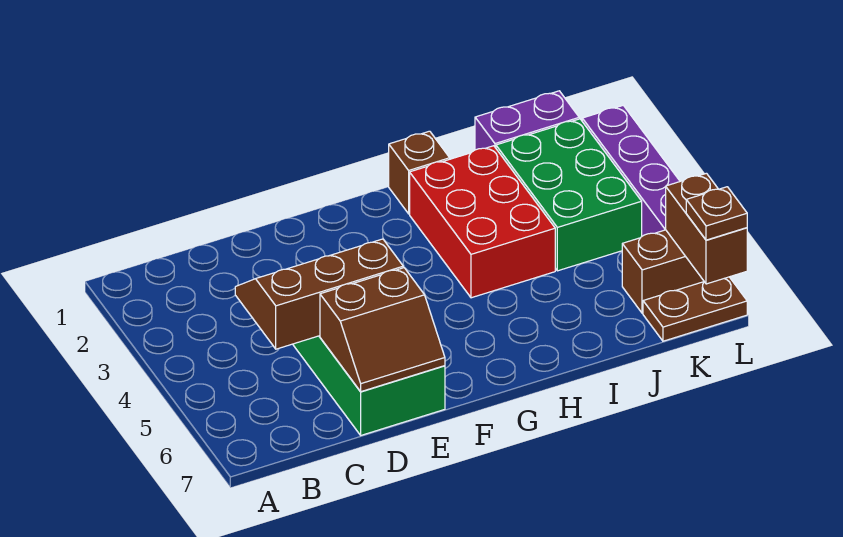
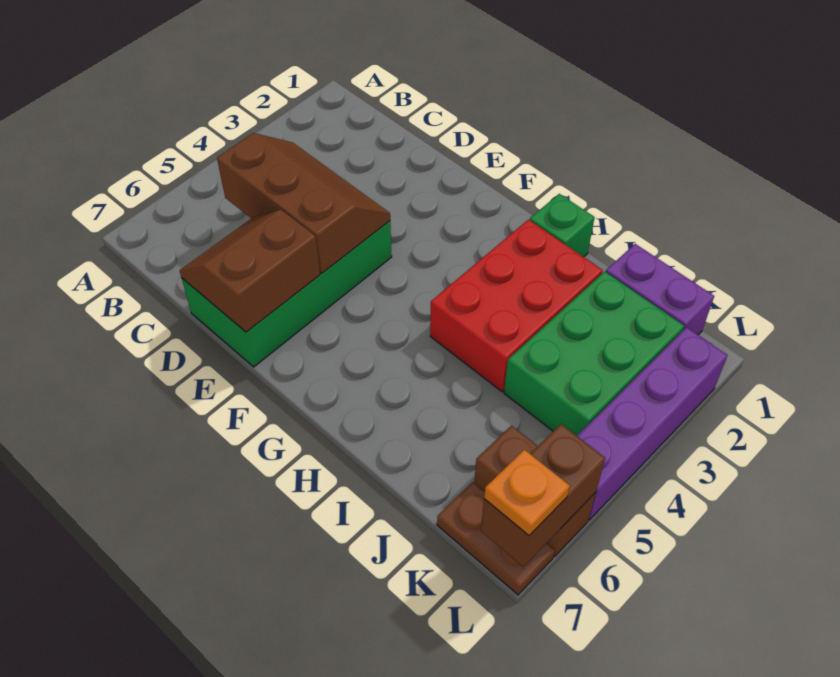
brown slope D6:E7 level 2 top 6 -> brown slope D6:E7 level 2 top E
brown brick H1 level 1 -> green brick H1 level 1
brown plate L7 level 3 -> orange plate L7 level 3

